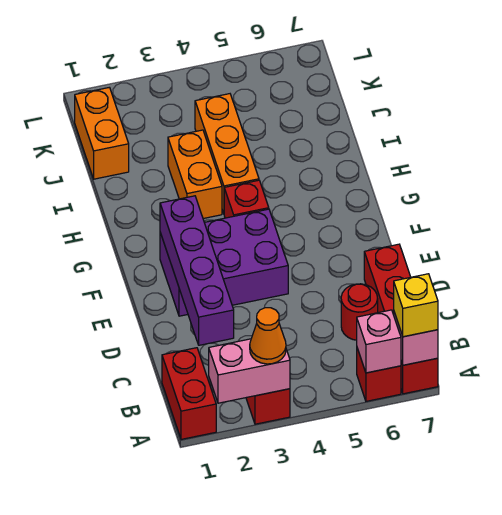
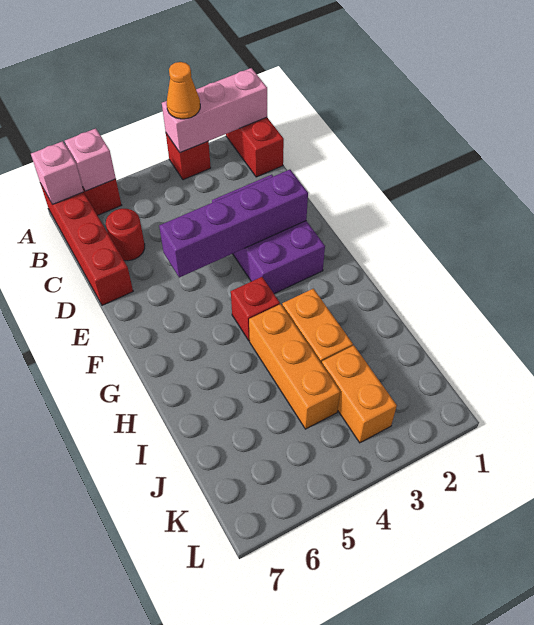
pink brick A2:A3 level 2 -> pink brick A1:A3 level 2
yellow brick A7 level 3 -> none
purple brick C2:F2 level 2 -> purple brick E2:E5 level 2
purple brick E2:F4 level 1 -> purple brick D2:F3 level 1
orange brick J1:K1 level 1 -> orange brick J3:K3 level 1

